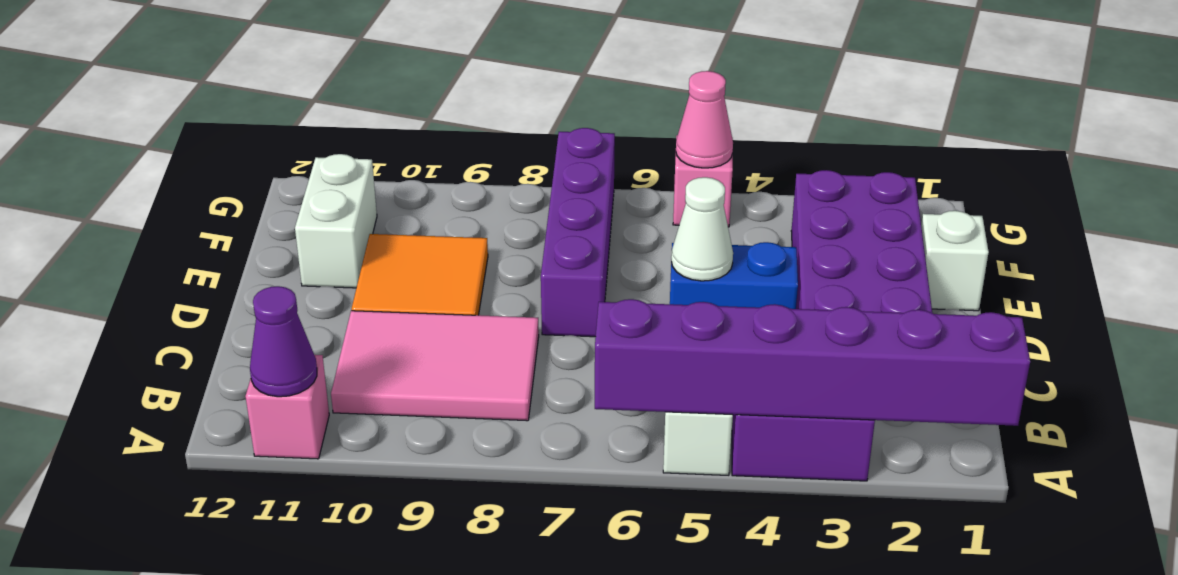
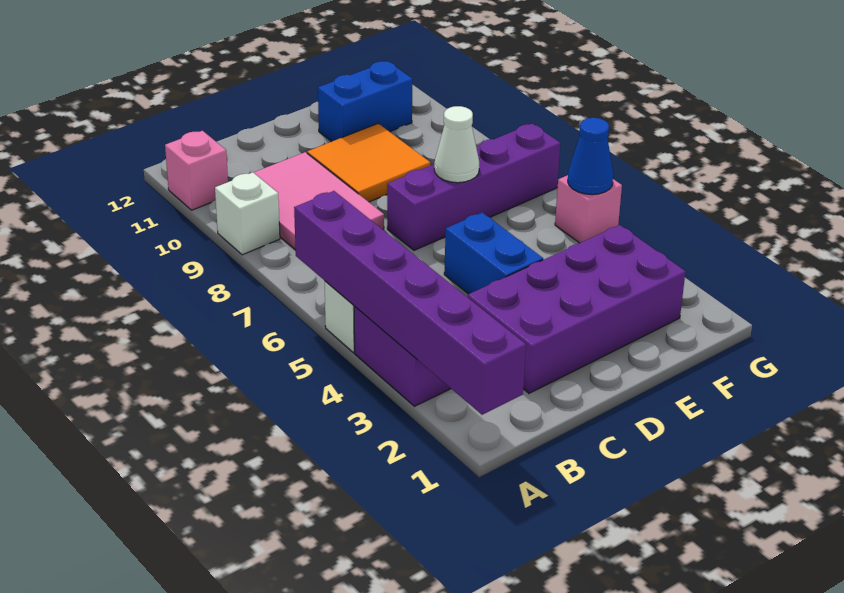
purple cone A11 level 2 -> none
white cone D5 level 2 -> white cone E7 level 2
white brick E1 level 1 -> white brick A9 level 1
white brick E11:F11 level 1 -> blue brick E11:F11 level 1
pink cone G5 level 2 -> blue cone G5 level 2

